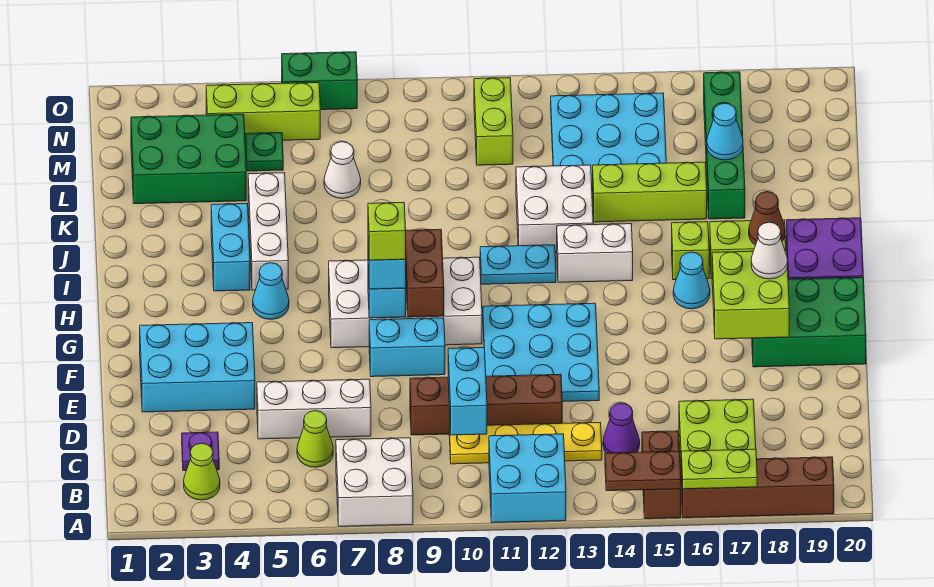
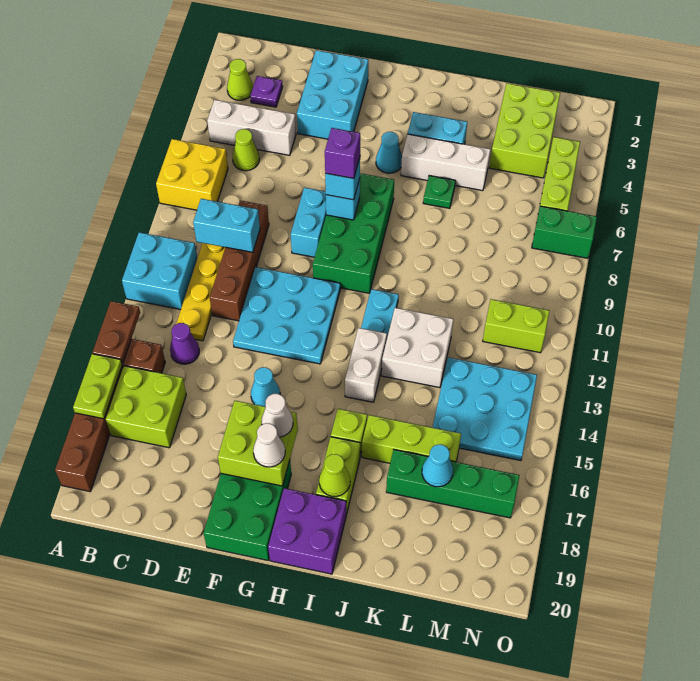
white brick A7:B8 level 1 -> yellow brick A7:B8 level 1
white brick D5:D7 level 1 -> white brick B5:D5 level 1
white brick G7:H10 level 1 -> green brick G7:H10 level 1
lime brick G8 level 4 -> purple brick G8 level 4
brown brick G9:H9 level 2 -> none
cyan cone H16 level 1 -> cyan cone F15 level 1
brown cone I18 level 2 -> lime cone I18 level 2
lime brick K14:K16 level 1 -> lime brick J16:L16 level 1
green brick L2:M4 level 1 -> lime brick L2:M4 level 1
white cone L7 level 1 -> white cone G17 level 3
green plate M5 level 1 -> green plate J6 level 1
green brick O6:O7 level 1 -> green brick N7:O7 level 1

